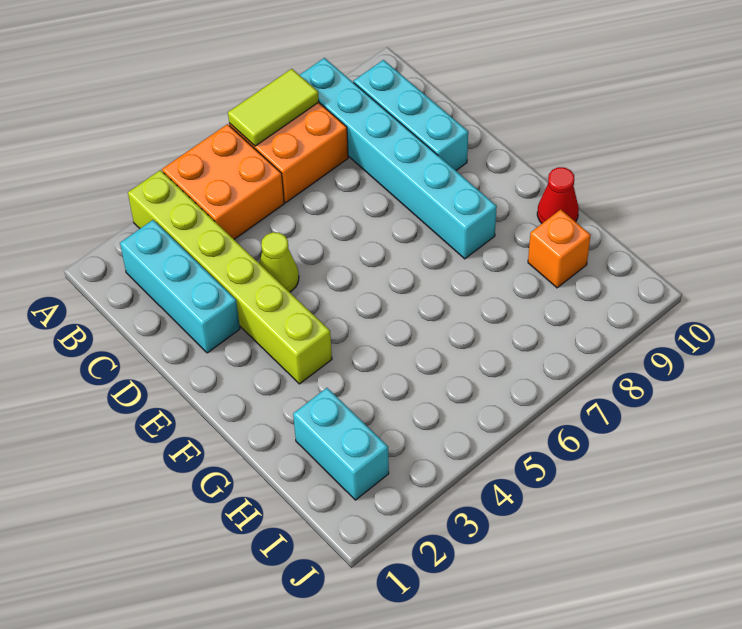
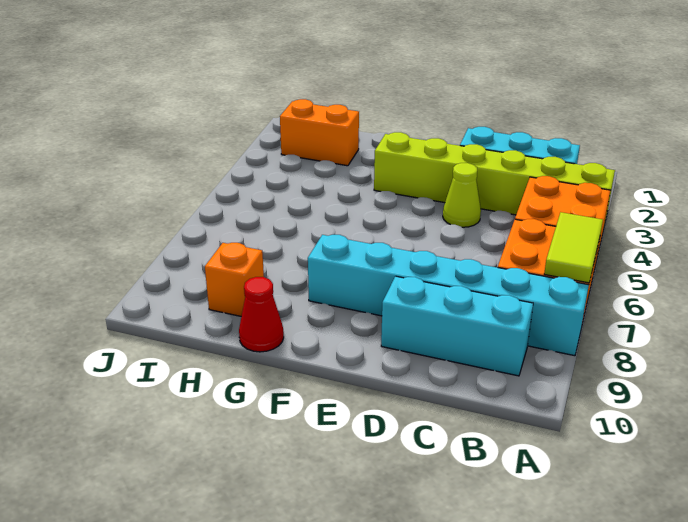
cyan brick H2:I2 level 1 -> orange brick H2:I2 level 1

